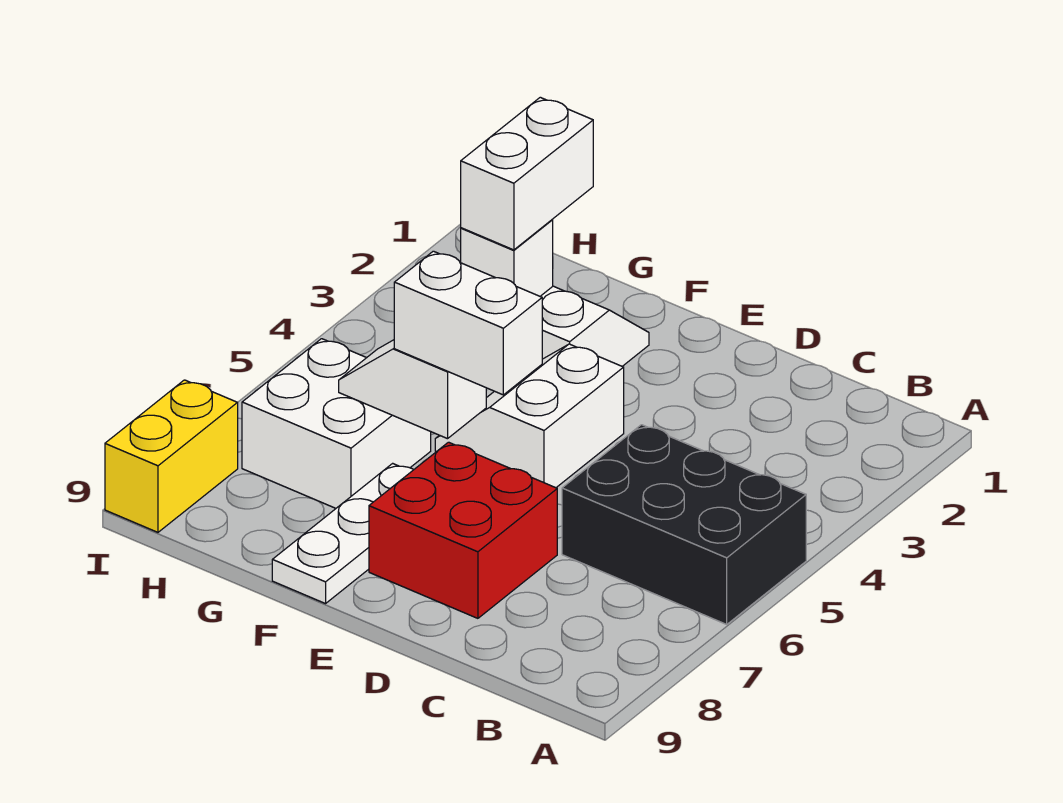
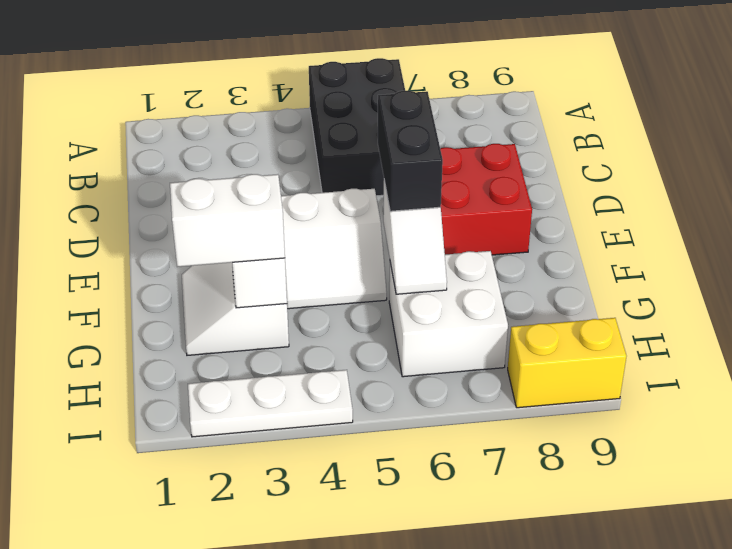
white brick E6:F6 level 3 -> black brick E6:F6 level 3
white plate F7:F9 level 1 -> white plate I2:I4 level 1

